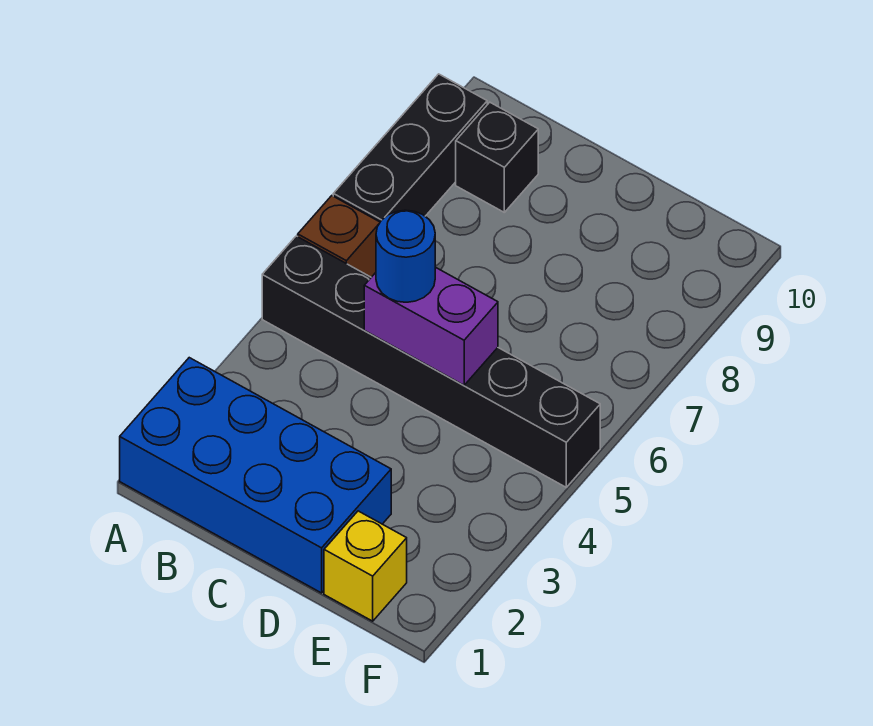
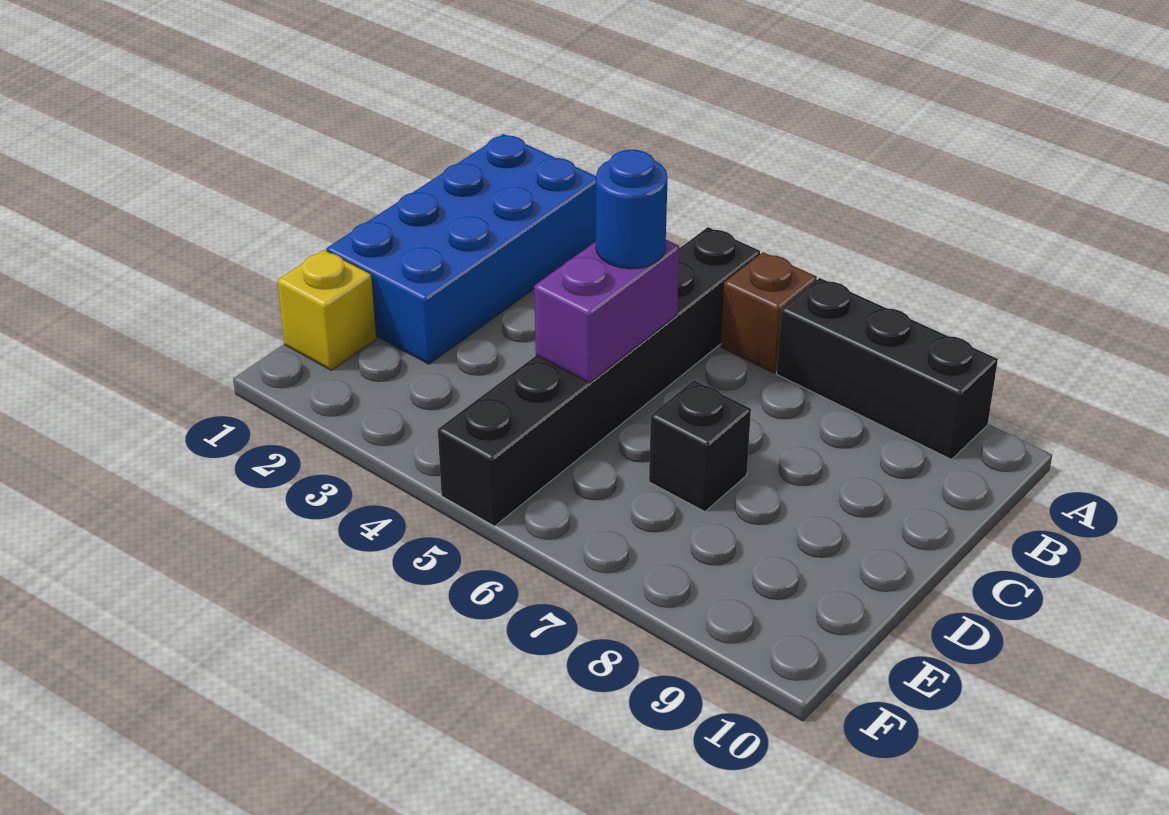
black brick B9 level 1 -> black brick D7 level 1

